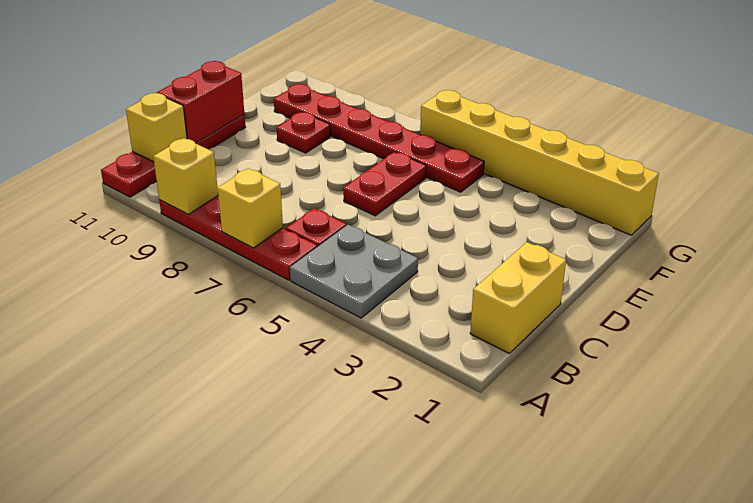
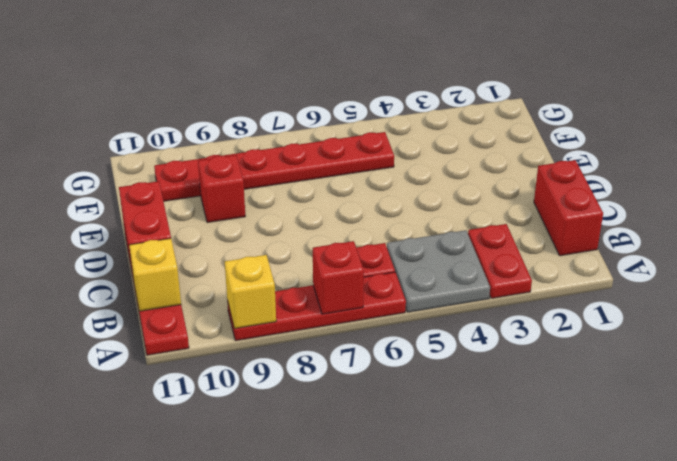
yellow brick A7 level 2 -> red brick A7 level 2
yellow brick B1:C1 level 1 -> red brick B1:C1 level 1
red plate D6:E6 level 1 -> red plate A3:B3 level 1
red plate E9 level 1 -> red brick E9 level 1
yellow brick G1:G6 level 1 -> none

